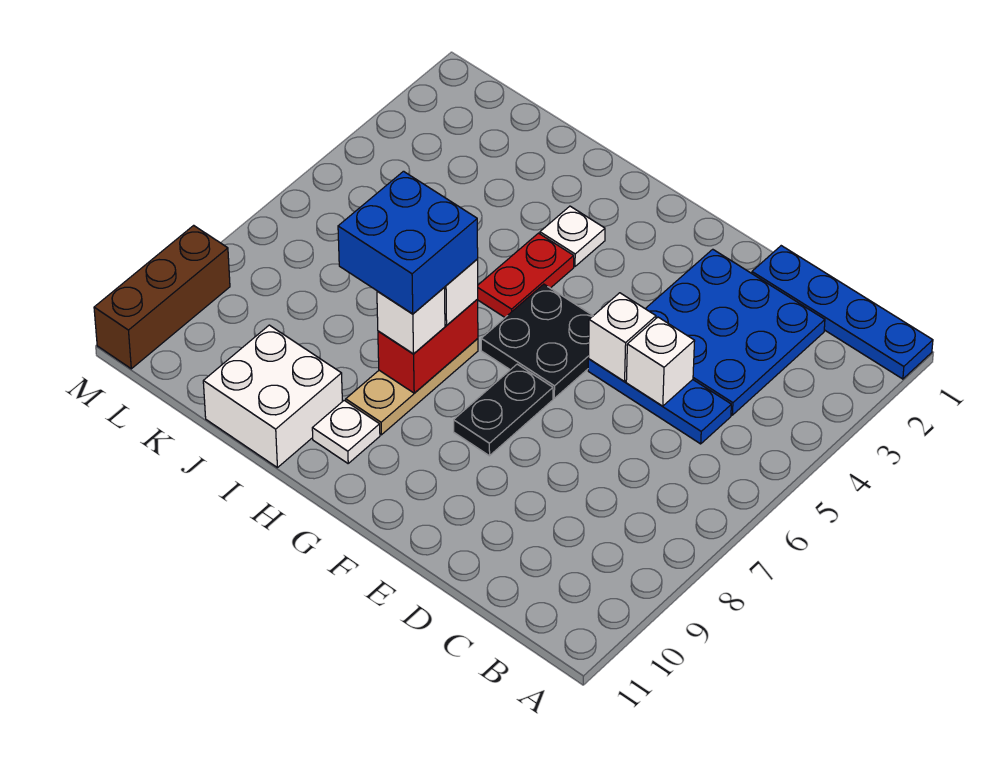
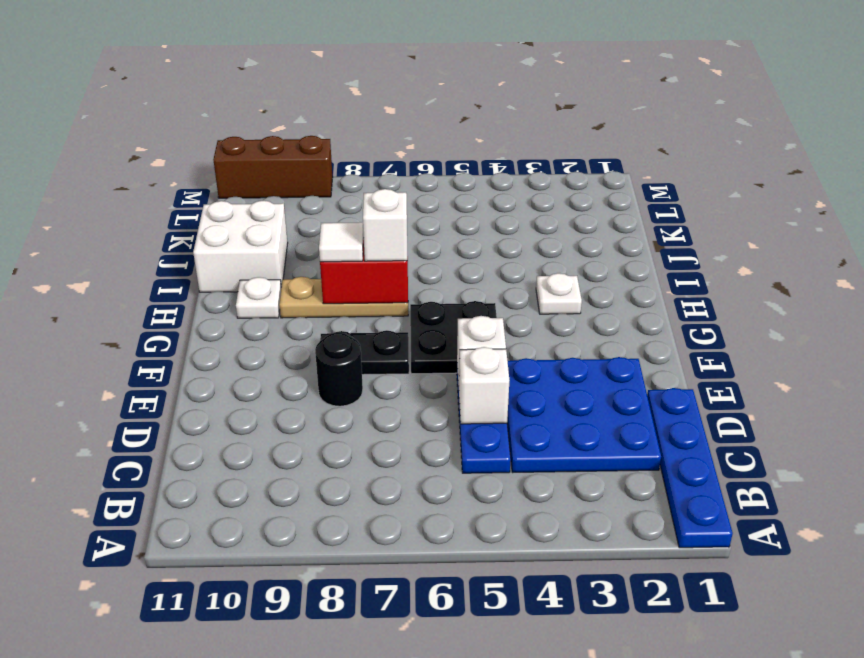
none -> black round brick E8 level 1
red plate H4:H5 level 1 -> none
blue brick H7:I8 level 4 -> none
white brick H8 level 3 -> white tile H8 level 3

